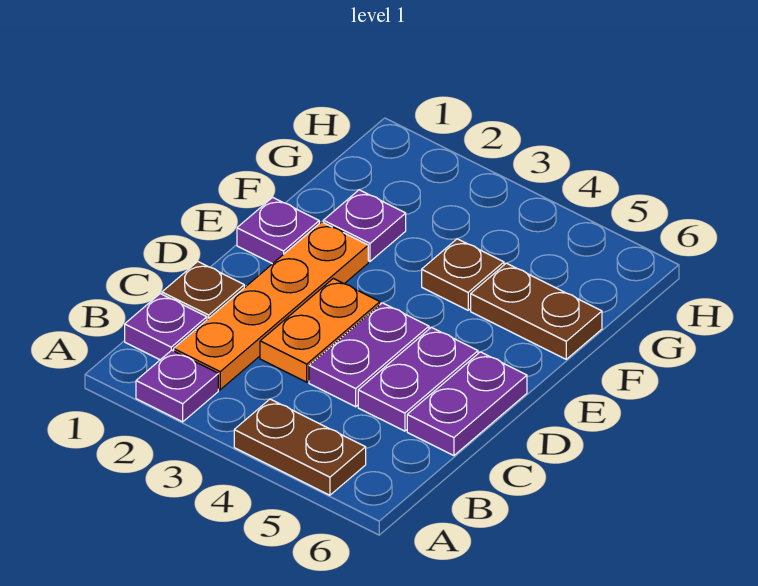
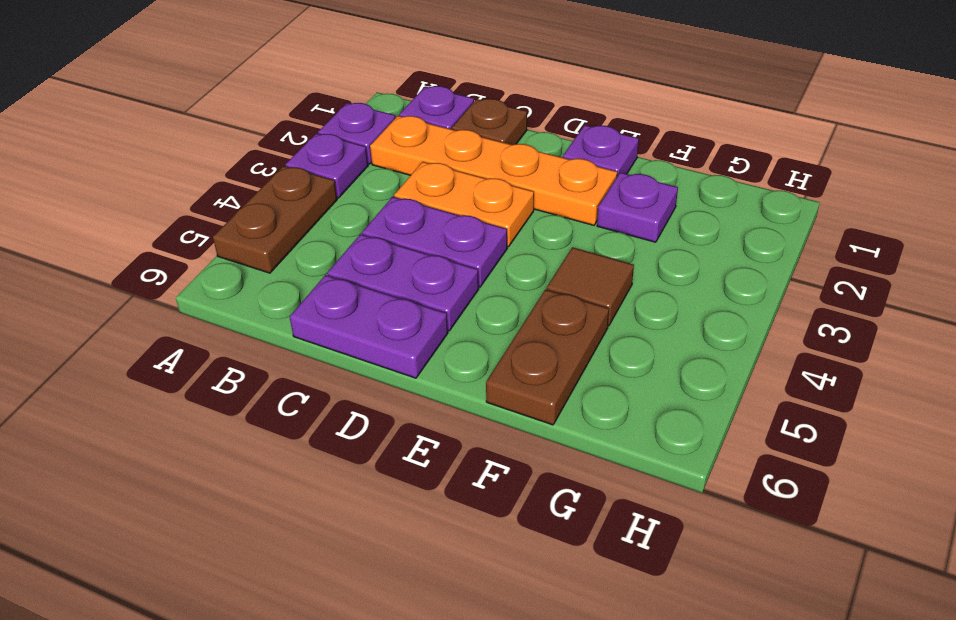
none -> purple plate A3 level 1
brown plate F4 level 1 -> brown tile F4 level 1

